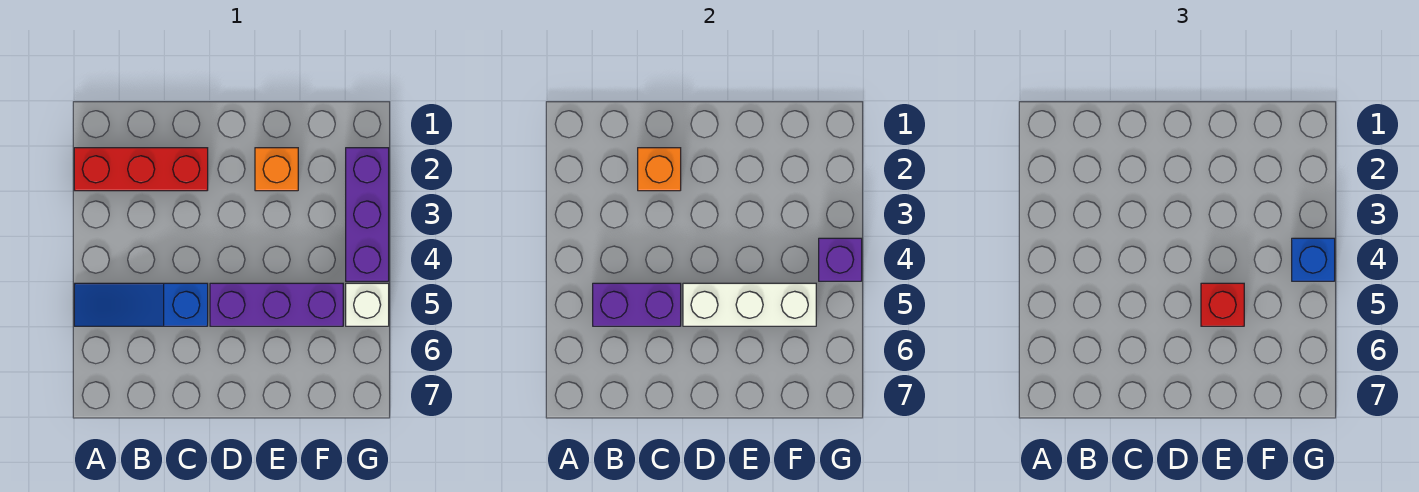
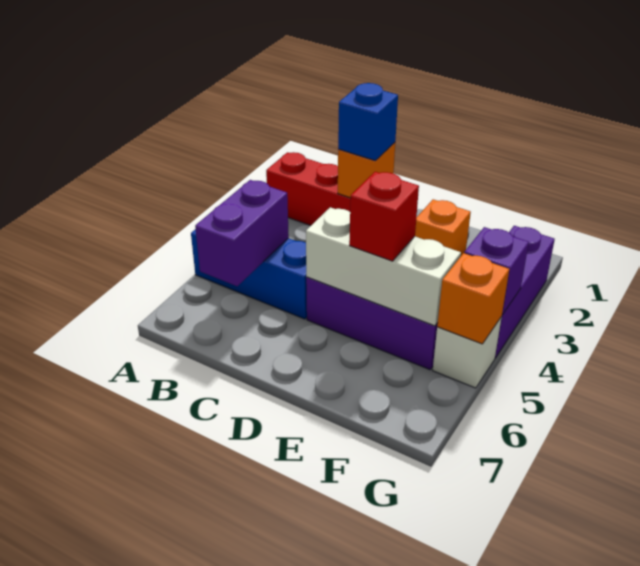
blue slope A5:C5 level 1 top C -> blue brick A5:C5 level 1
purple brick B5:C5 level 2 -> purple brick B5:B6 level 2
blue brick G4 level 3 -> blue brick C2 level 3
none -> orange brick G5 level 2

